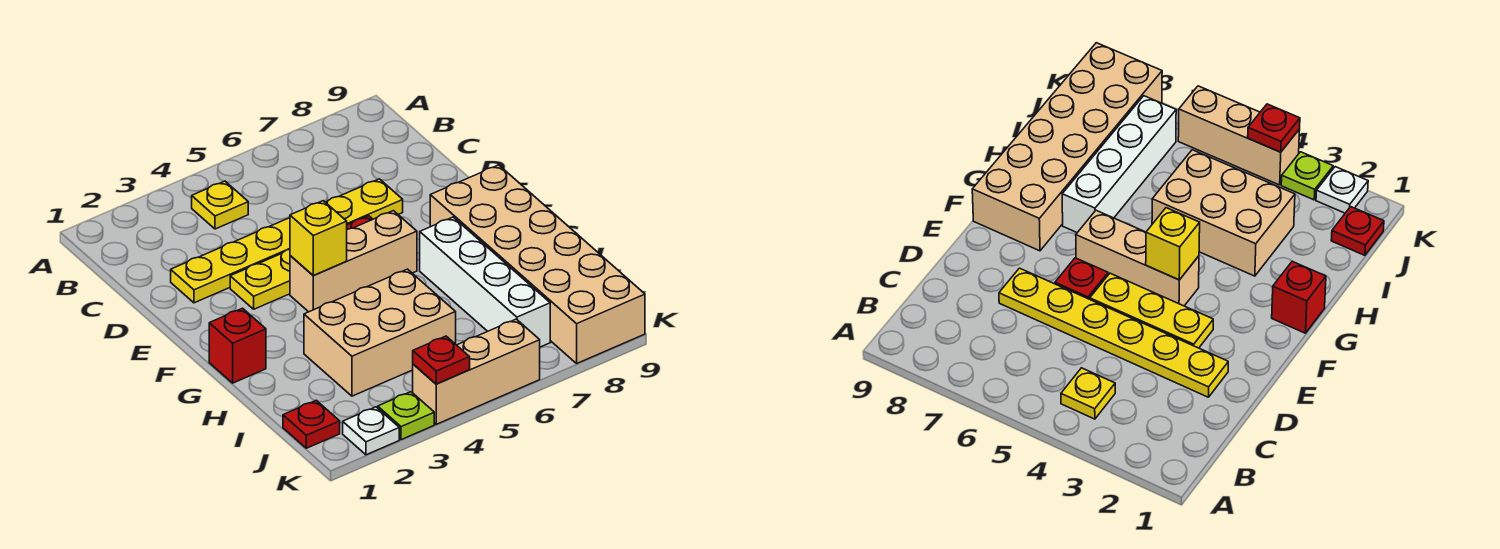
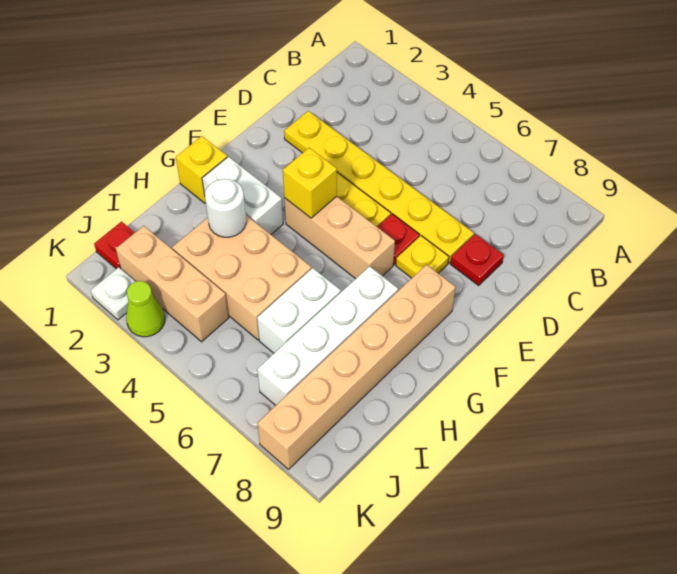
yellow plate B4 level 1 -> yellow plate E7 level 1
tan brick F8:K9 level 1 -> tan brick F8:K8 level 1
red brick G1 level 1 -> yellow brick G1 level 1
none -> white brick G2:G3 level 1
none -> white round brick H3 level 2
none -> white brick H6:I6 level 1
lime plate K3 level 1 -> lime cone K3 level 1
tan brick K4:K6 level 1 -> tan brick J2:J4 level 1
red plate K4 level 2 -> red plate D8 level 1

